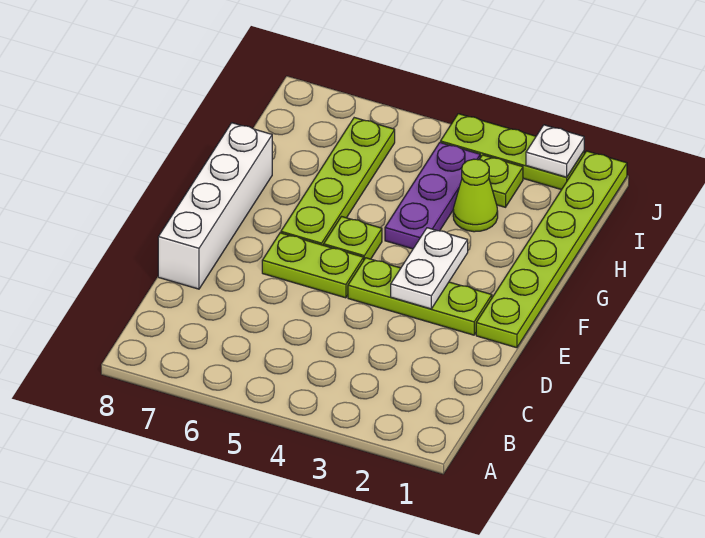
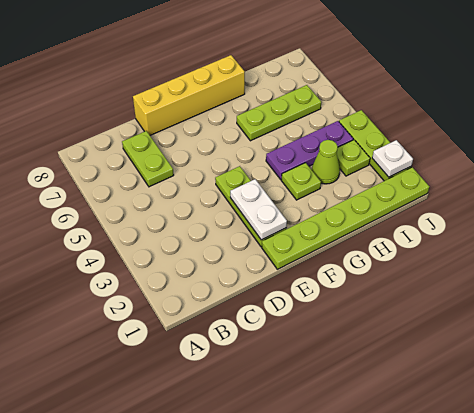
white brick D8:G8 level 1 -> yellow brick D8:G8 level 1
white plate E3:F3 level 2 -> white plate E2:E3 level 2
lime plate E5:E6 level 1 -> lime plate C6:C7 level 1
lime plate F5 level 1 -> lime plate G3 level 1
lime plate F6:I6 level 1 -> lime plate G6:I6 level 1

